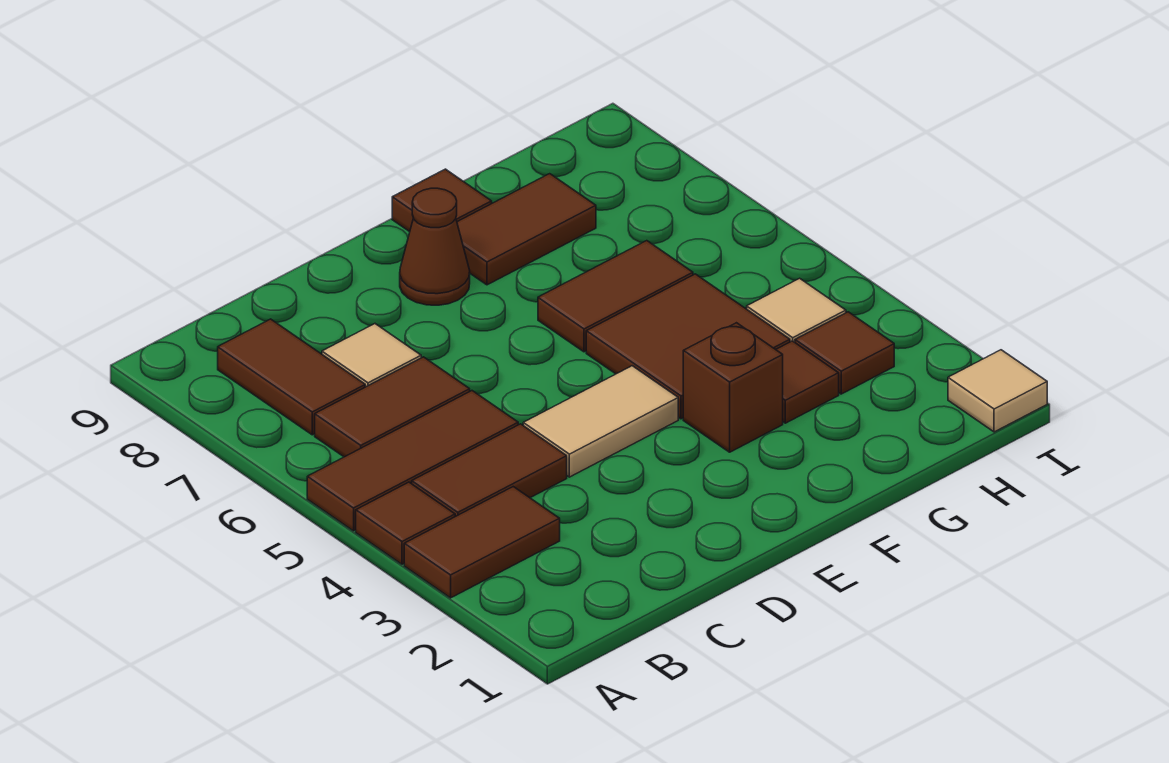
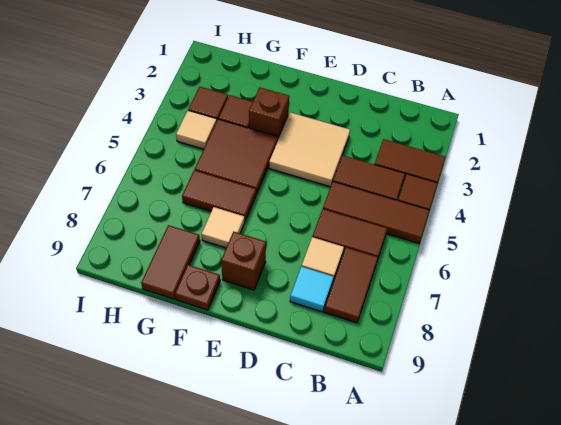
none -> cyan tile C8 level 1
tan tile D4:E4 level 1 -> tan tile D3:E4 level 1
brown cone E8 level 1 -> brown brick E8 level 1
brown tile F8:G8 level 1 -> brown tile G8:G9 level 1
brown tile F9 level 1 -> brown plate F9 level 1
tan tile I1 level 1 -> tan tile F7 level 1

